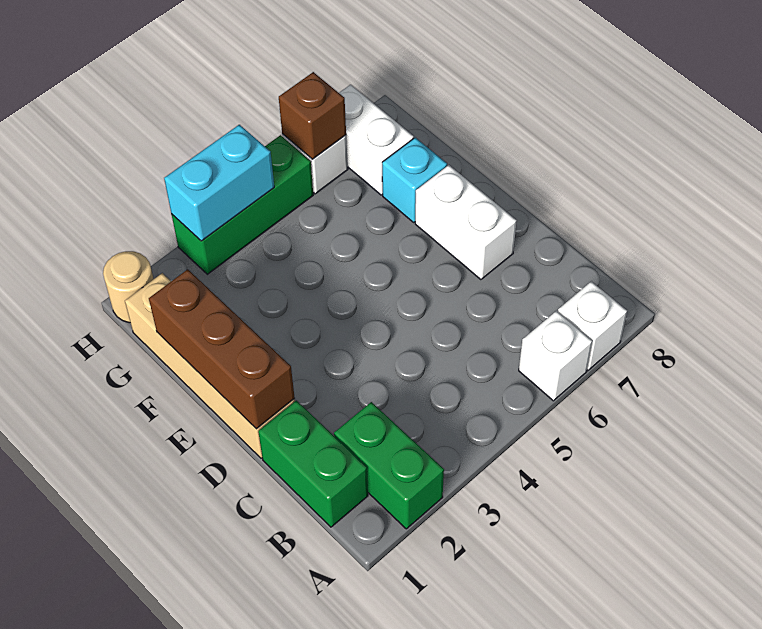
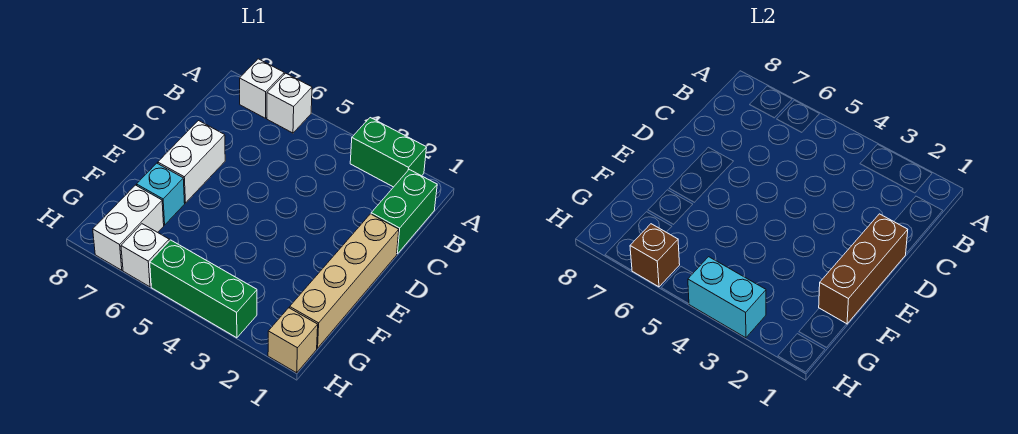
green brick A2:B2 level 1 -> green brick A2:A3 level 1
tan round brick H1 level 1 -> tan brick H1 level 1

